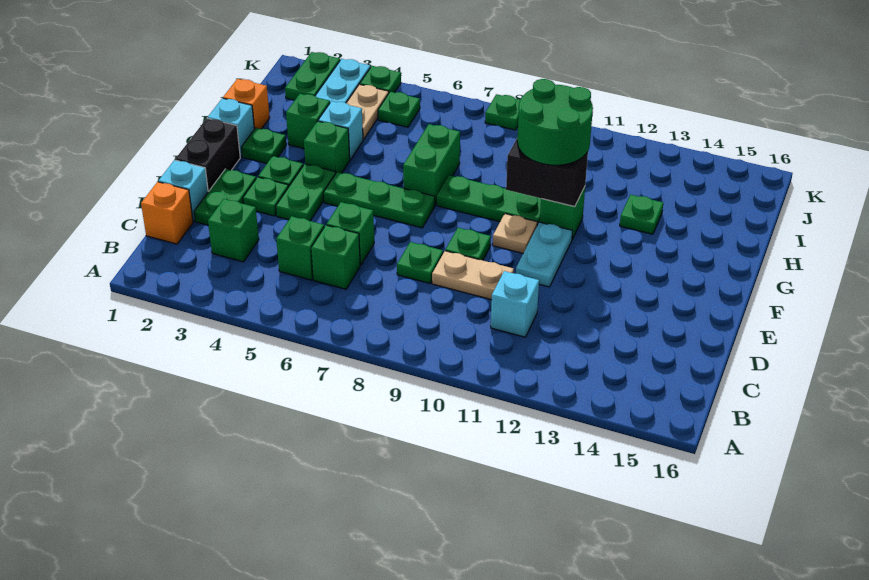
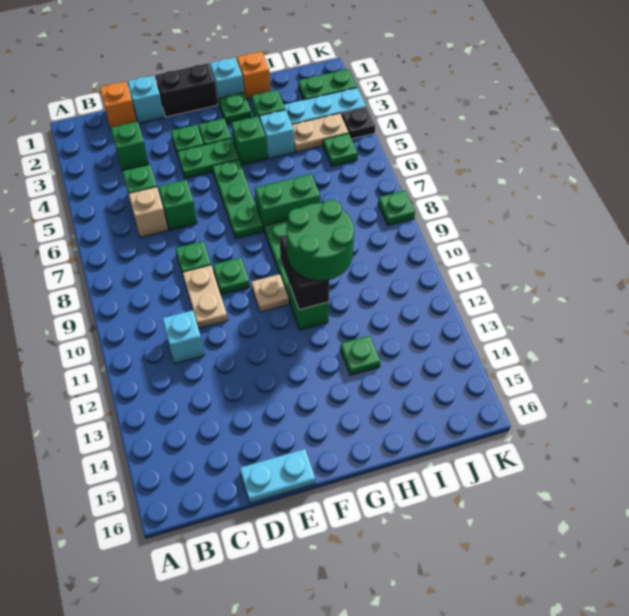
green brick C6 level 1 -> tan brick C6 level 1
green plate D2:E2 level 1 -> none
cyan plate E11:F11 level 1 -> cyan plate D16:E16 level 1
green plate K4 level 1 -> black plate K4 level 1

